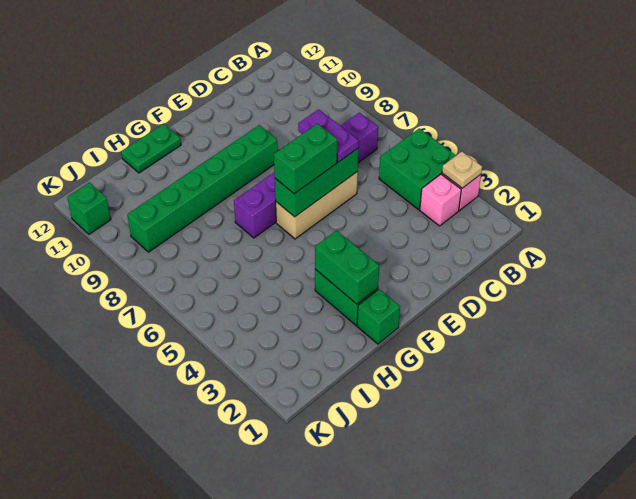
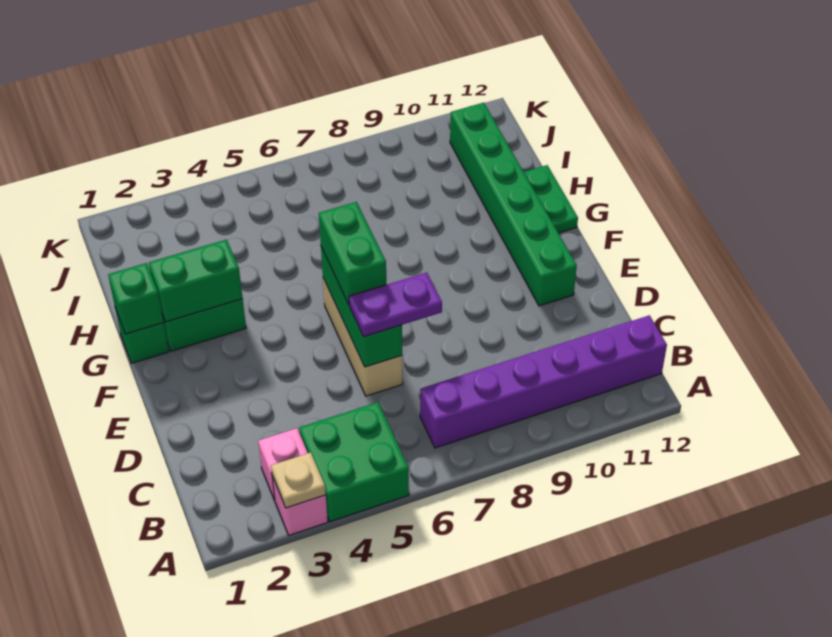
purple brick B7:G7 level 1 -> purple brick B7:B12 level 1
green brick E9:J9 level 1 -> green brick E11:J11 level 1
green brick K11 level 1 -> green brick G1 level 2

